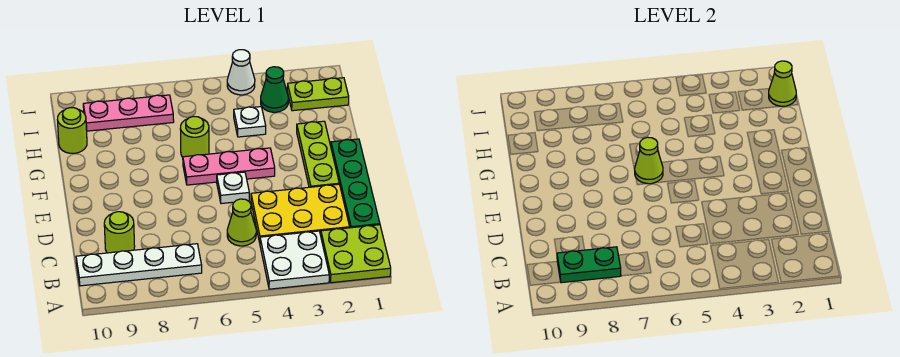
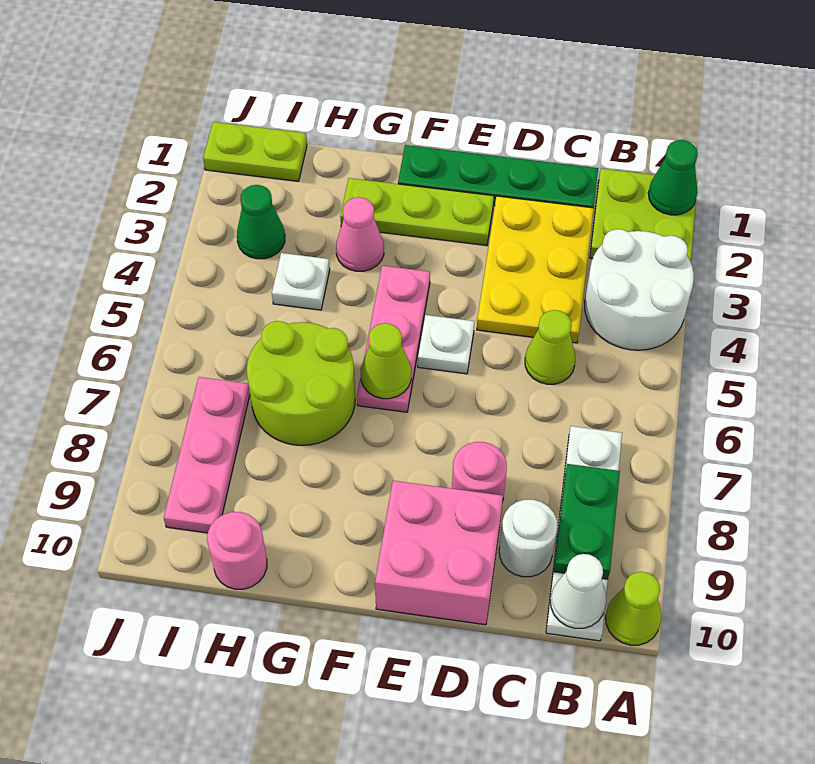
none -> green cone A1 level 2
white plate A3:B4 level 1 -> white round brick A3:B4 level 1
lime round brick C9 level 1 -> white round brick C9 level 1
none -> pink round brick D8 level 1
none -> pink brick D9:E10 level 1
none -> pink cone G3 level 1
lime round brick G6 level 1 -> lime round brick G6:H7 level 1
lime round brick H10 level 1 -> pink round brick H10 level 1
lime plate I1:I2 level 1 -> lime plate I1:J1 level 1
lime cone I1 level 2 -> lime cone A10 level 1
white cone J4 level 1 -> white cone B10 level 2

